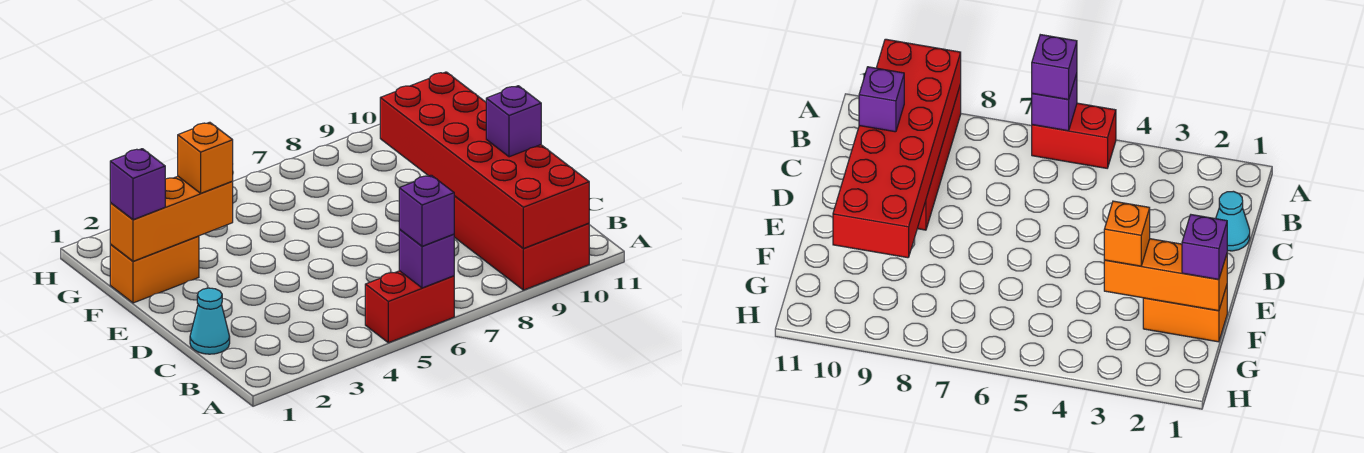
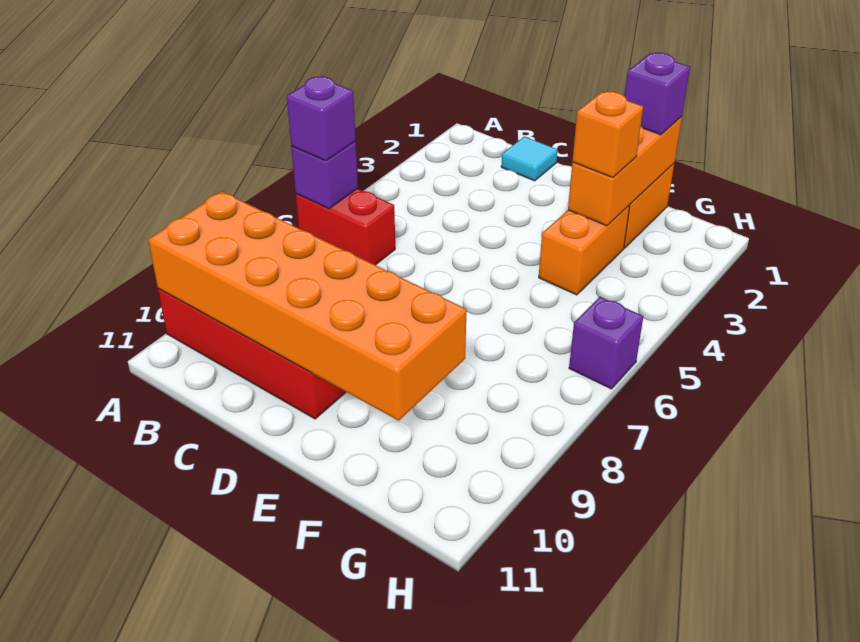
red brick A5:A6 level 1 -> red brick A6:B6 level 1
red brick A9:F10 level 2 -> orange brick A9:F10 level 2
cyan cone C1 level 1 -> cyan tile C1 level 1
purple brick C10 level 3 -> purple brick H6 level 1
none -> orange brick F3:F4 level 1

